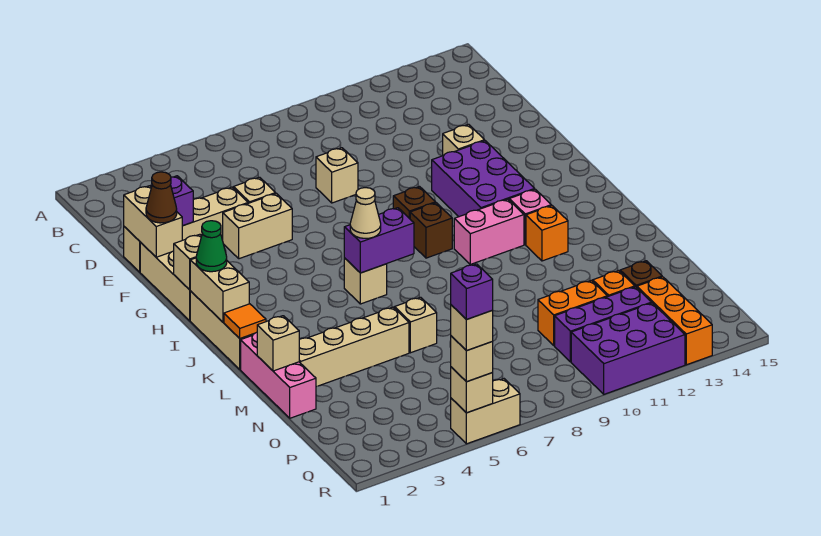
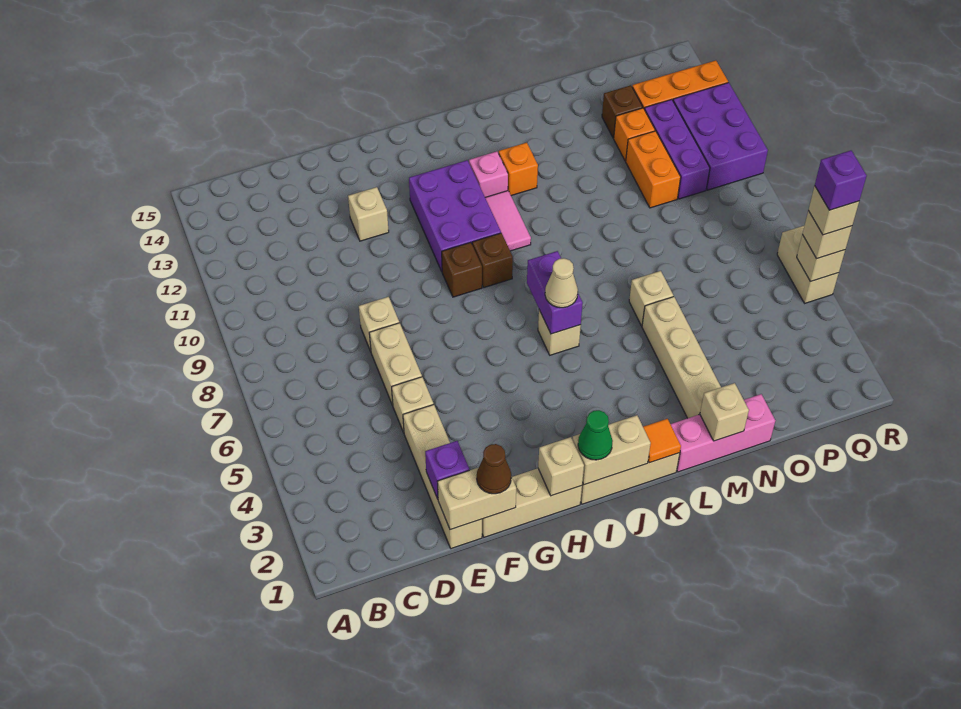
tan brick F4:F5 level 1 -> tan brick E6:E7 level 1
purple brick G11:I12 level 1 -> purple brick H10:I12 level 1
pink brick J10:J11 level 1 -> pink tile J10:J11 level 1

